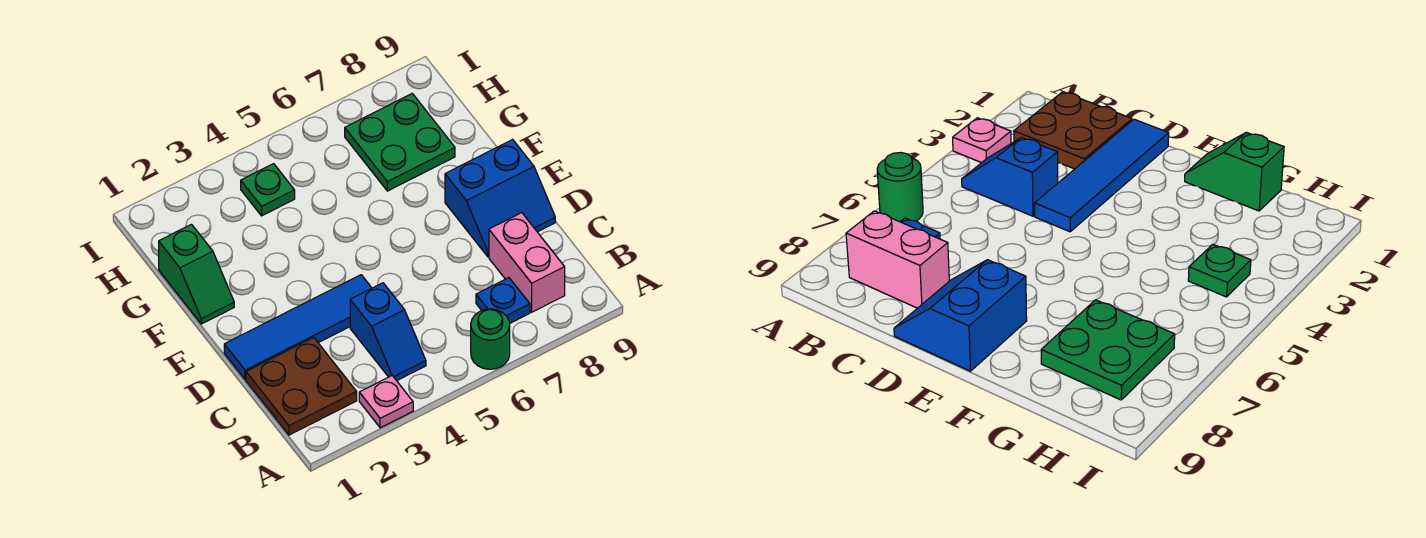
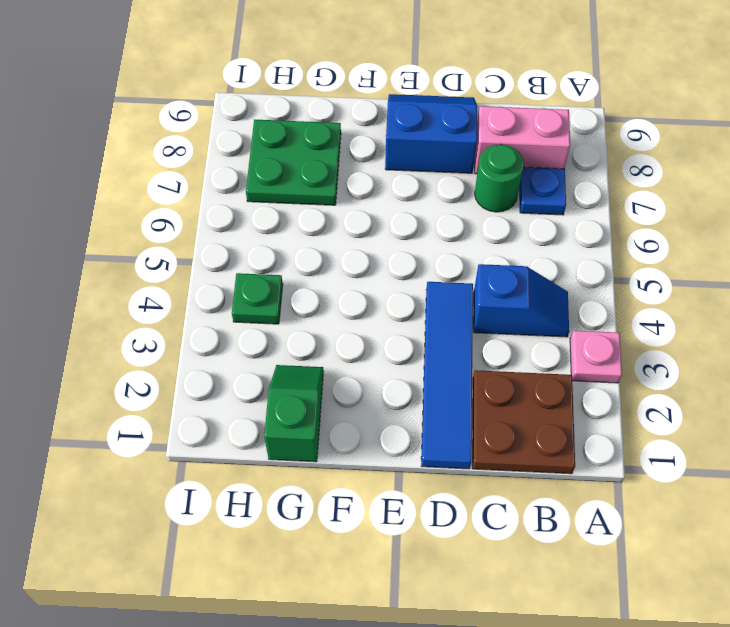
green round brick A6 level 1 -> green round brick C7 level 1
blue slope D8:E9 level 1 top E -> blue slope D8:E9 level 1 top 8
green slope F1:G1 level 1 top G -> green slope G1:G2 level 1 top 1

